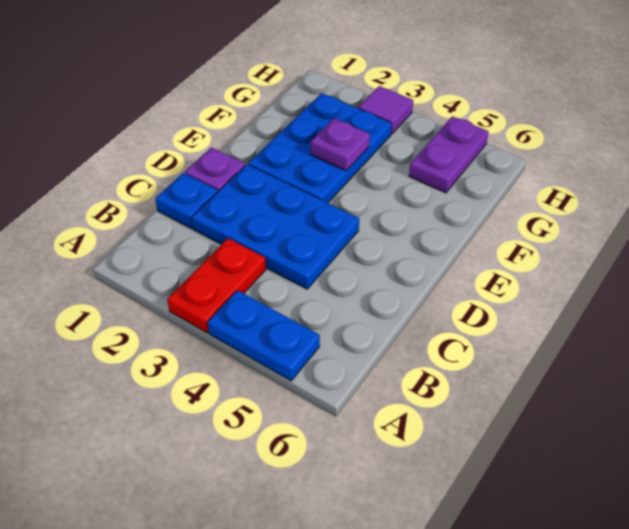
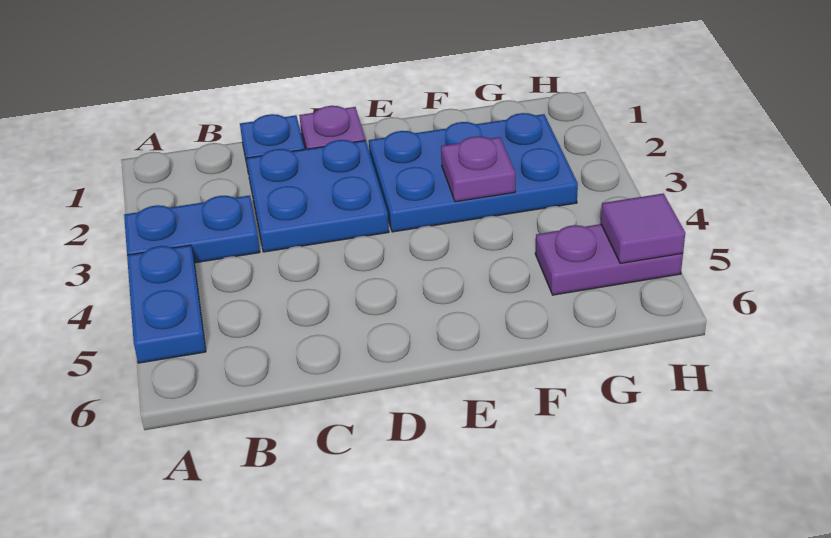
red plate A3:B3 level 1 -> blue plate A3:B3 level 1
blue plate C2:D4 level 1 -> blue plate C2:D3 level 1
purple tile H3 level 1 -> purple tile H5 level 2

